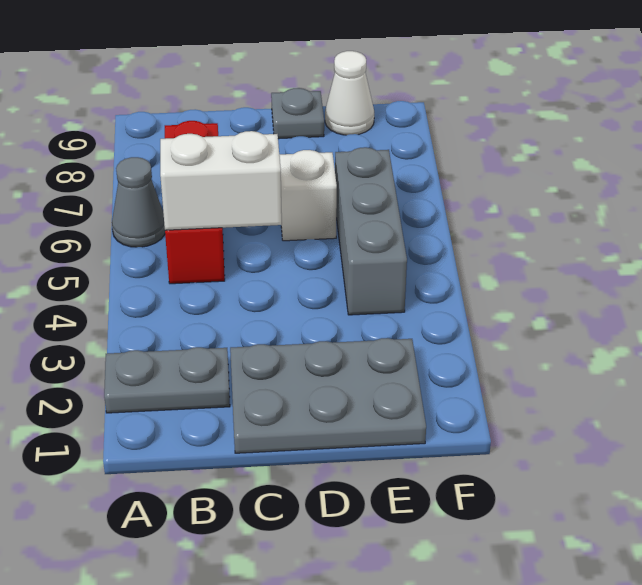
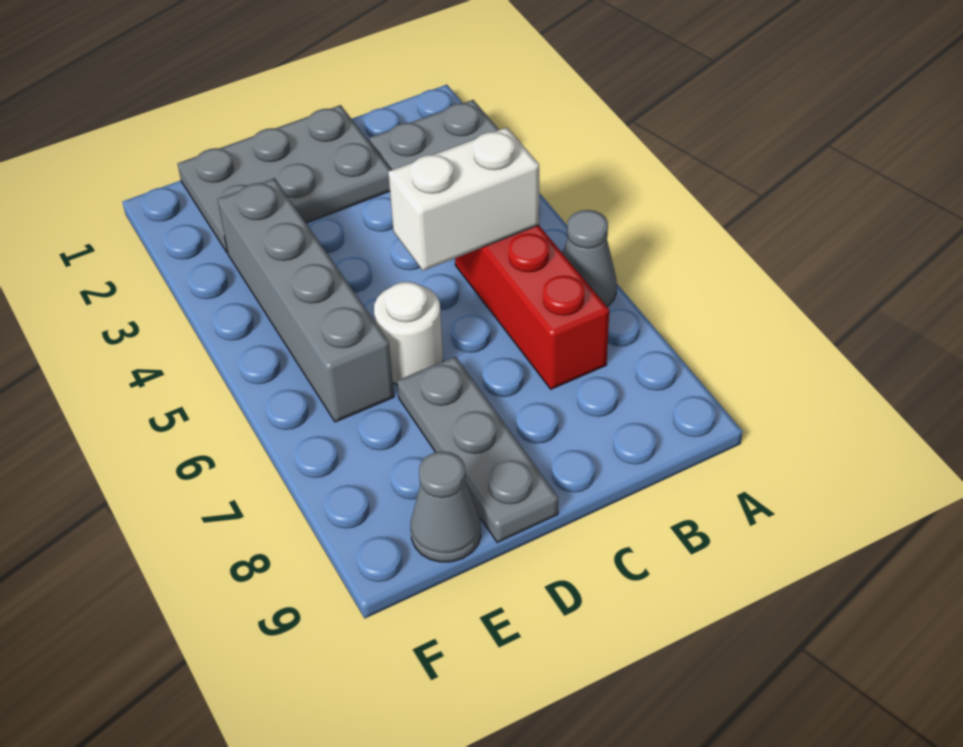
white brick D6 level 1 -> white round brick D6 level 1
grey plate D9 level 1 -> grey plate D7:D9 level 1
grey brick E4:E6 level 1 -> grey brick E3:E6 level 1
white cone E9 level 1 -> grey cone E9 level 1

